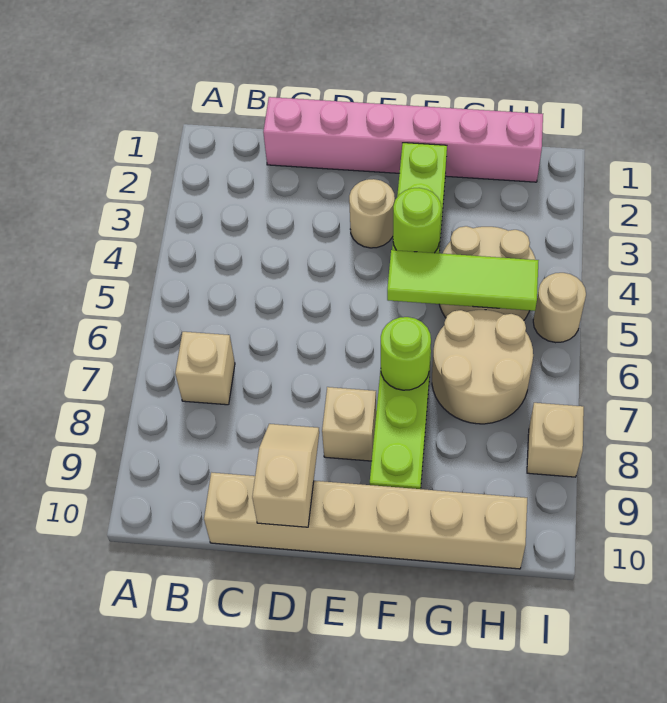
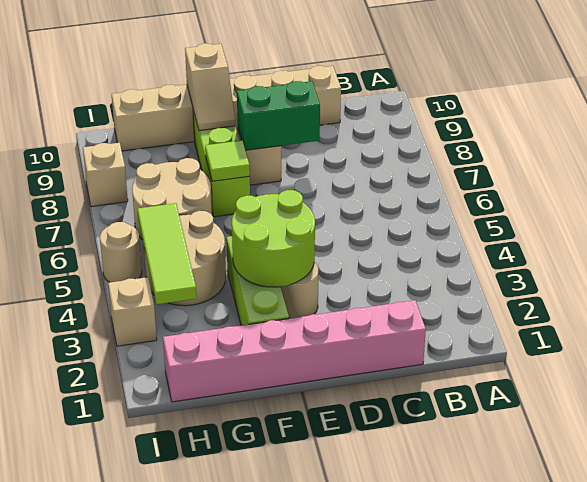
tan brick B7 level 1 -> tan brick I3 level 1
none -> green brick D8:E8 level 2
tan slope D9:D10 level 2 top 10 -> tan slope F9:F10 level 2 top 10
lime round brick F4 level 2 -> lime round brick E3:F4 level 2
lime tile F5:H5 level 2 -> lime tile H3:H5 level 2
lime round brick F7 level 2 -> lime tile F7 level 2

